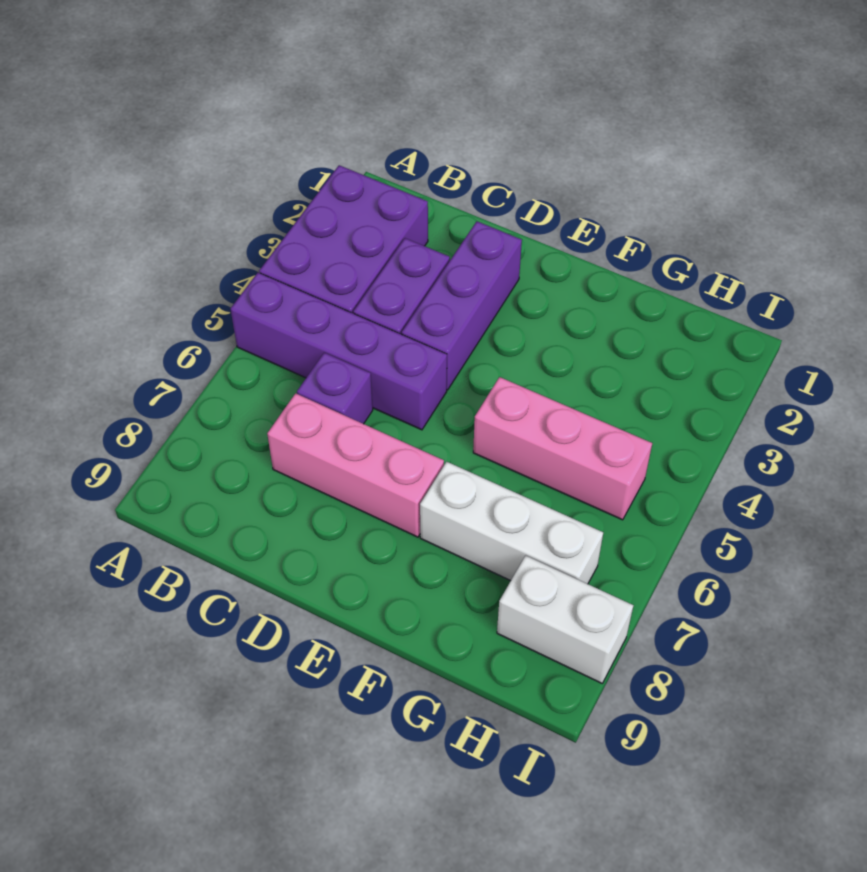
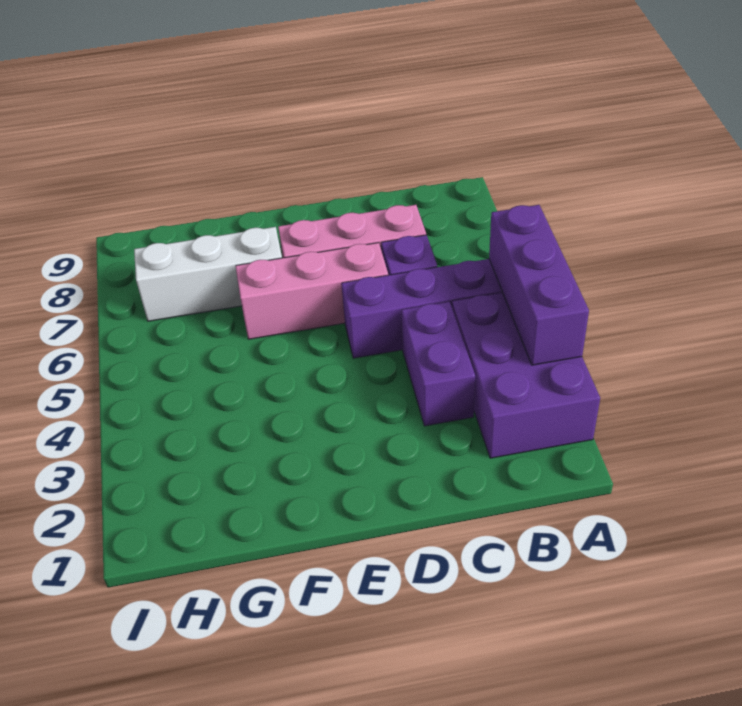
purple brick D2:D4 level 1 -> purple brick A3:A5 level 2
pink brick F5:H5 level 1 -> pink brick D6:F6 level 1
white brick H8:I8 level 1 -> none

